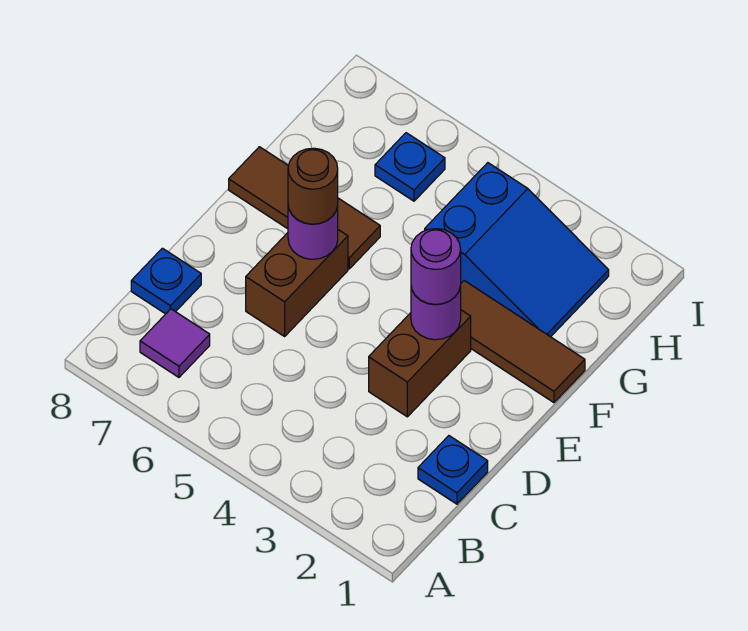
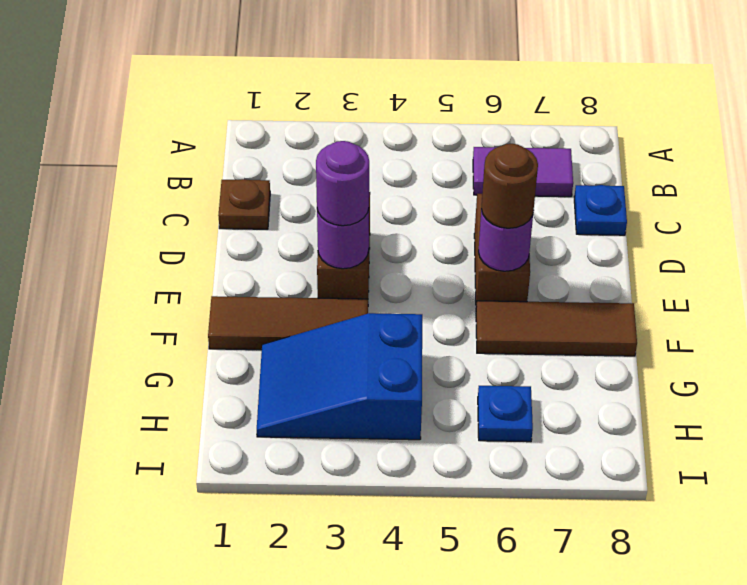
purple tile B7 level 1 -> purple tile B6:B7 level 1
blue plate C1 level 1 -> brown plate C1 level 1

